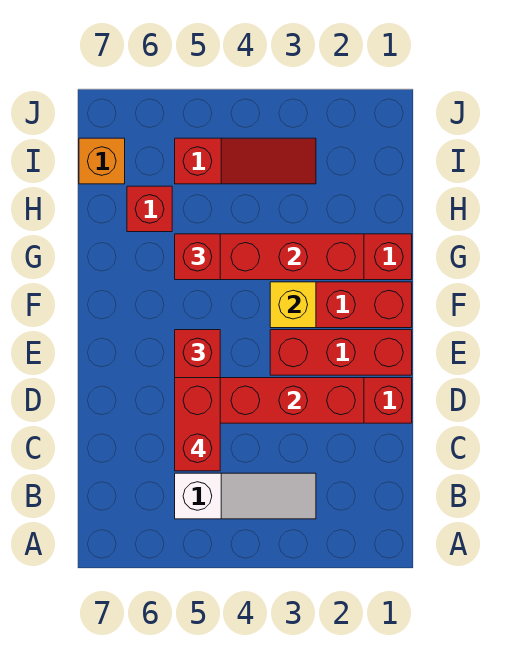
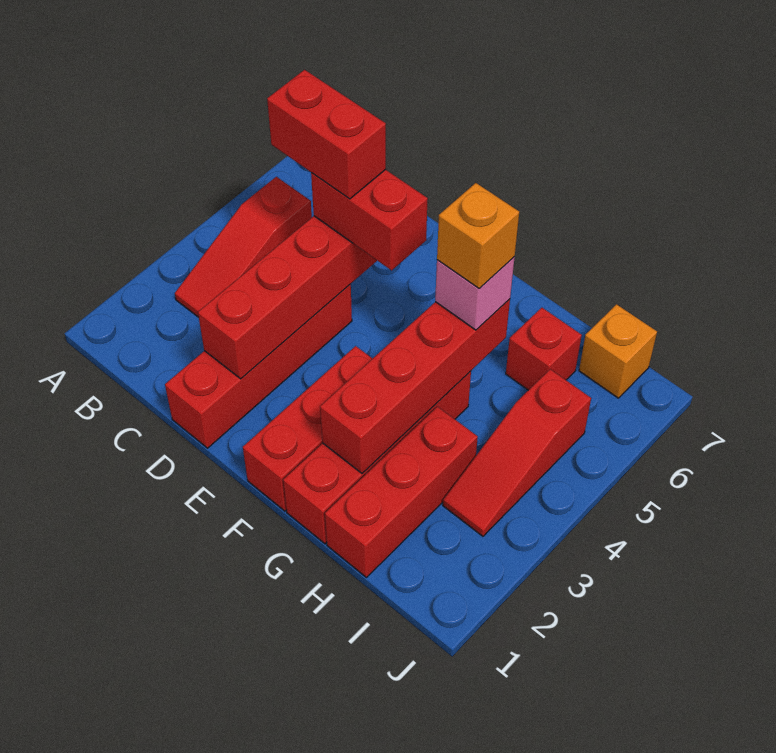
white slope B3:B5 level 1 top 5 -> red slope B3:B5 level 1 top 5
red brick E1:E3 level 1 -> red brick H1:H3 level 1
yellow brick F3 level 2 -> none
red brick G5 level 3 -> pink brick G5 level 3
none -> orange brick G5 level 4

